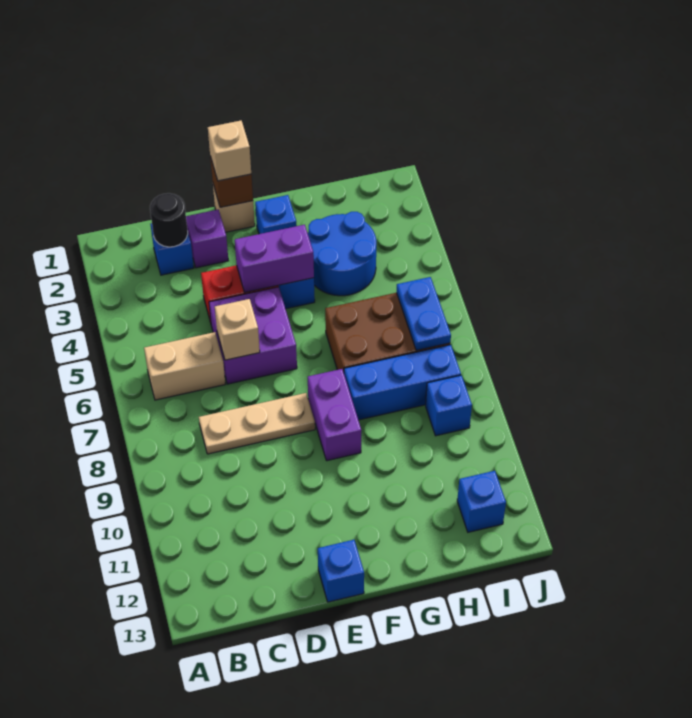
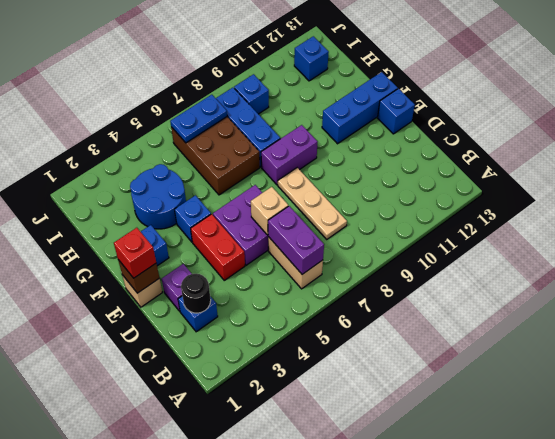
tan brick E1 level 3 -> red brick E1 level 3
purple brick E4:F4 level 2 -> purple brick B6:C6 level 2
none -> blue brick F11:F13 level 1

